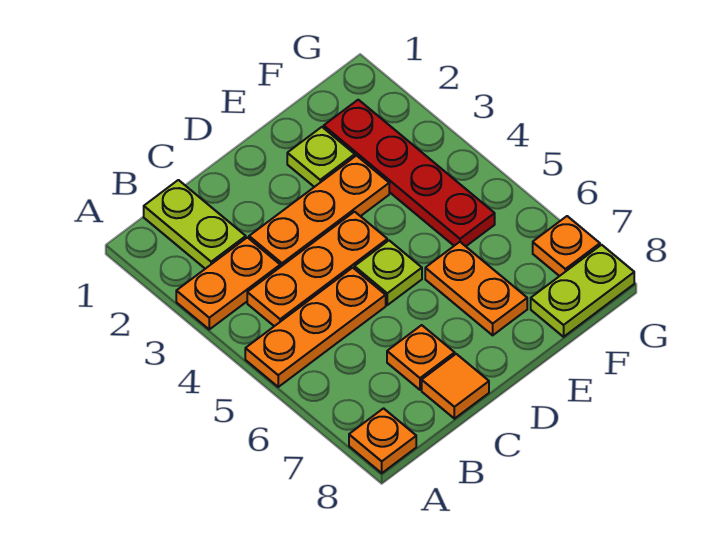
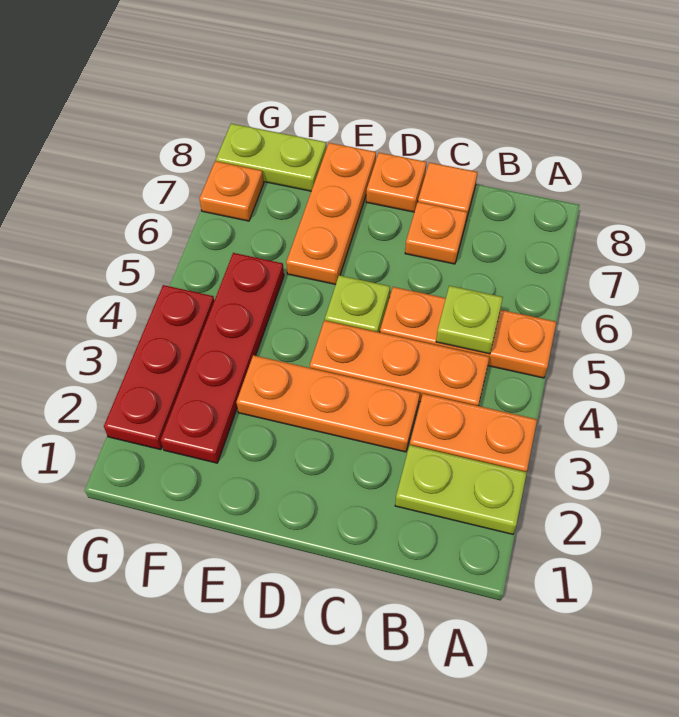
orange plate A8 level 1 -> orange plate D8 level 1
lime plate B1:B2 level 1 -> lime plate A2:B2 level 1
lime plate E2 level 1 -> lime plate B5 level 2
orange plate E6:E7 level 1 -> orange plate E6:E8 level 1
none -> red plate G2:G4 level 1

